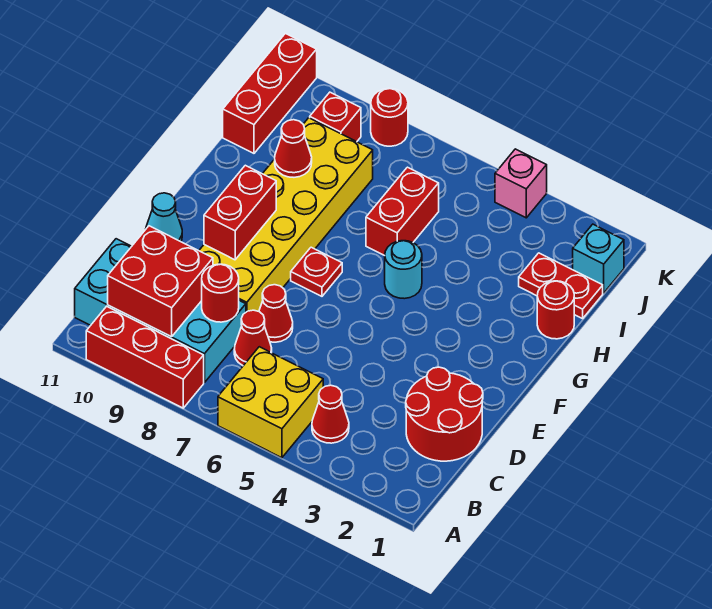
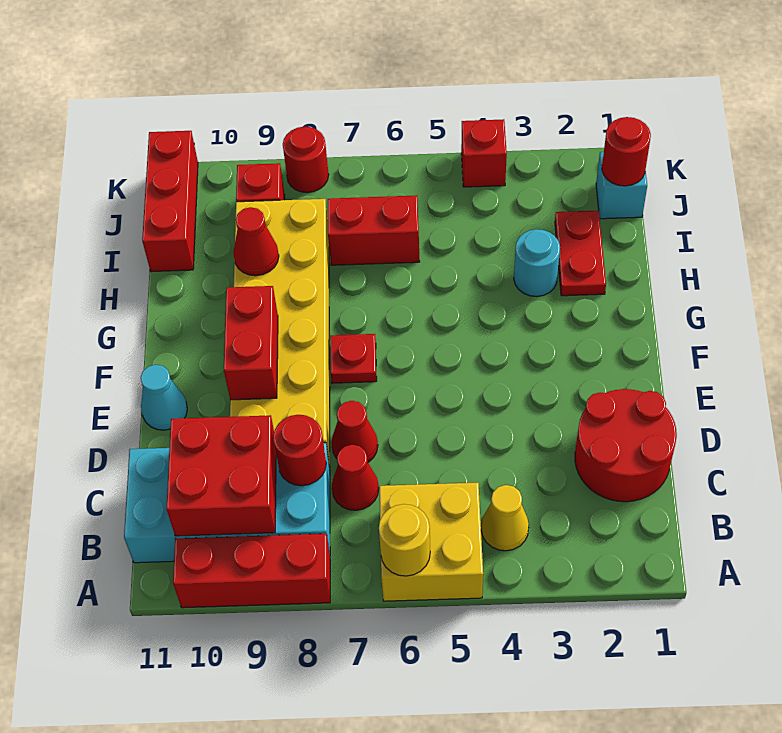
none -> yellow round brick A6 level 2
red cone B4 level 1 -> yellow cone B4 level 1
cyan round brick G5 level 1 -> cyan round brick H3 level 1
red round brick H1 level 1 -> red round brick J1 level 2
red brick H6:I6 level 1 -> red brick I6:I7 level 1
red plate I1:I2 level 1 -> red plate H2:I2 level 1
pink brick K4 level 1 -> red brick K4 level 1

